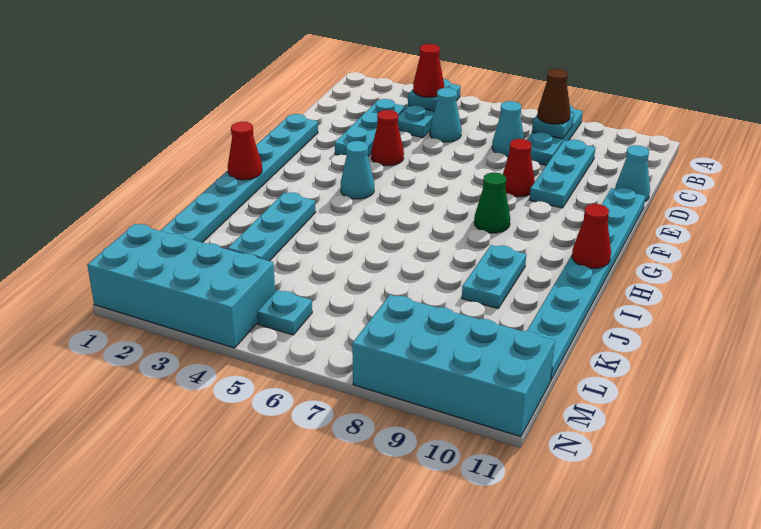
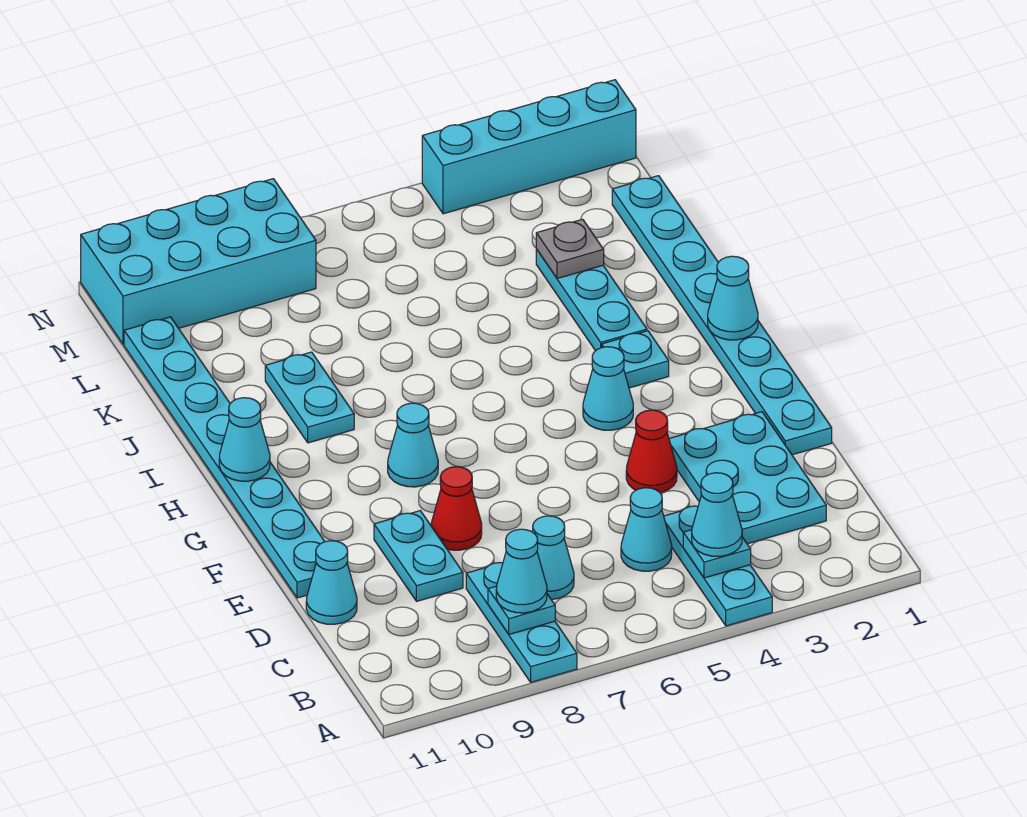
red cone B4 level 3 -> cyan cone B4 level 3
brown cone B8 level 3 -> cyan cone B8 level 3
cyan plate C3:E3 level 1 -> cyan plate C2:E3 level 1
cyan plate C9:E9 level 1 -> cyan plate D9:E9 level 1
green cone G8 level 1 -> cyan cone G8 level 1
red cone H1 level 2 -> cyan cone H1 level 2
red cone H11 level 2 -> cyan cone H11 level 2
none -> grey plate K3 level 2
cyan brick M1:N4 level 1 -> cyan brick N1:N4 level 1
cyan plate M5 level 1 -> cyan plate H3 level 1

